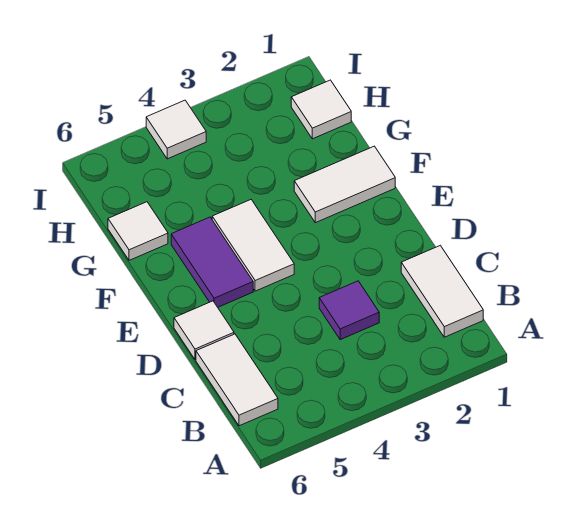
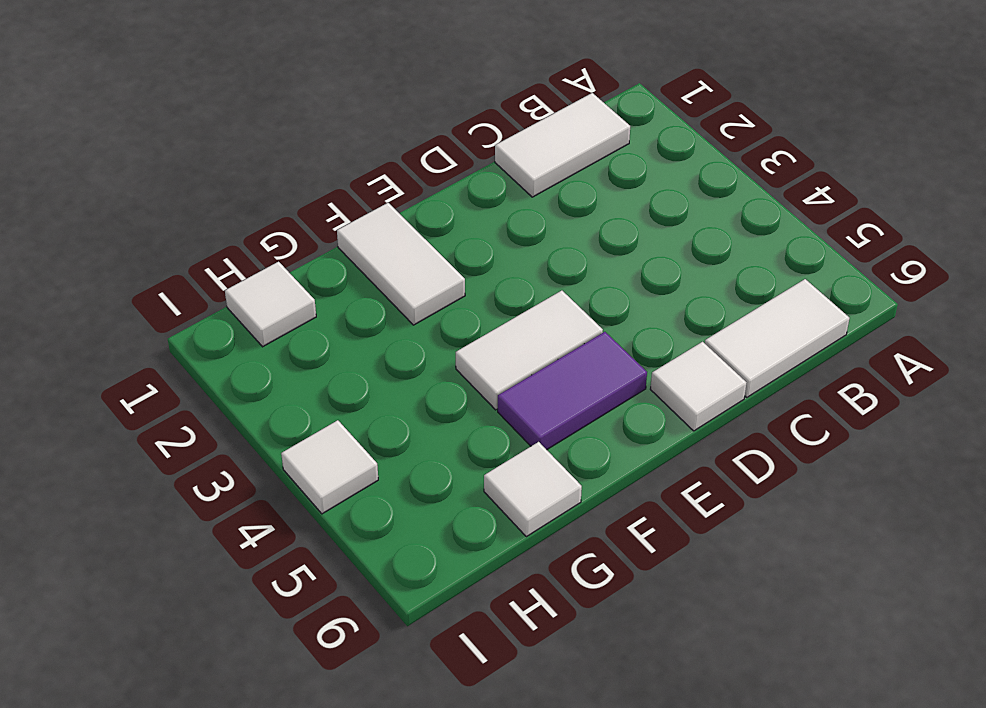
purple tile C3 level 1 -> none

